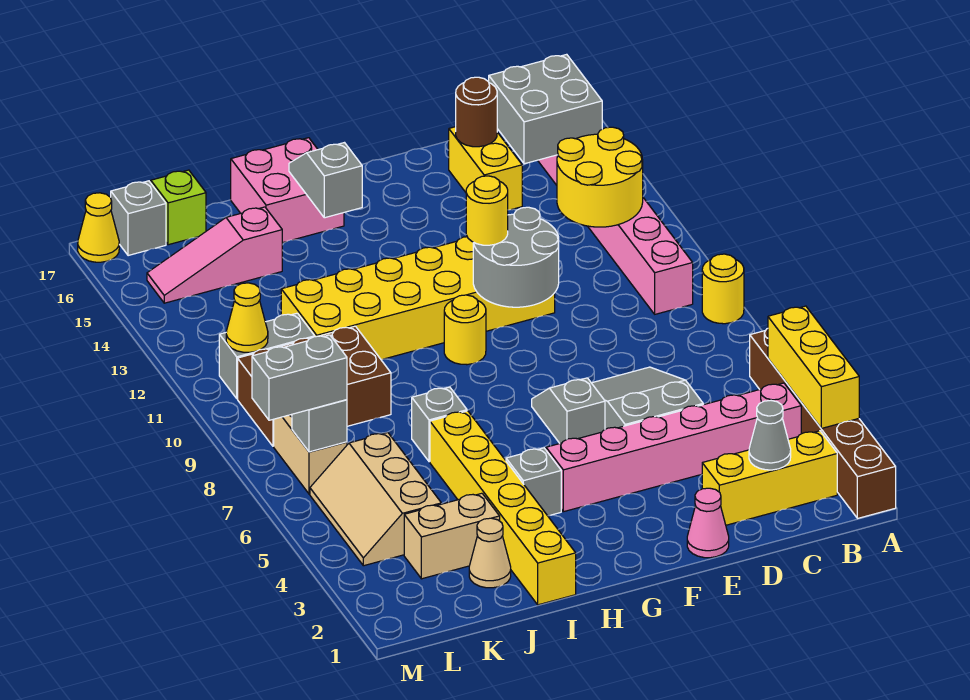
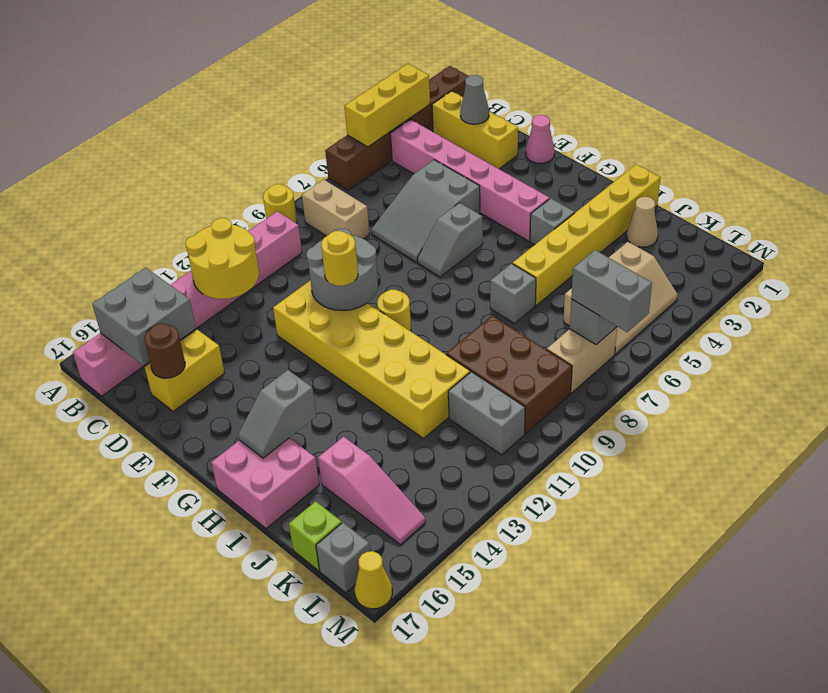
tan brick J3:K3 level 1 -> tan brick B8:C8 level 1
yellow cone L11 level 2 -> none

